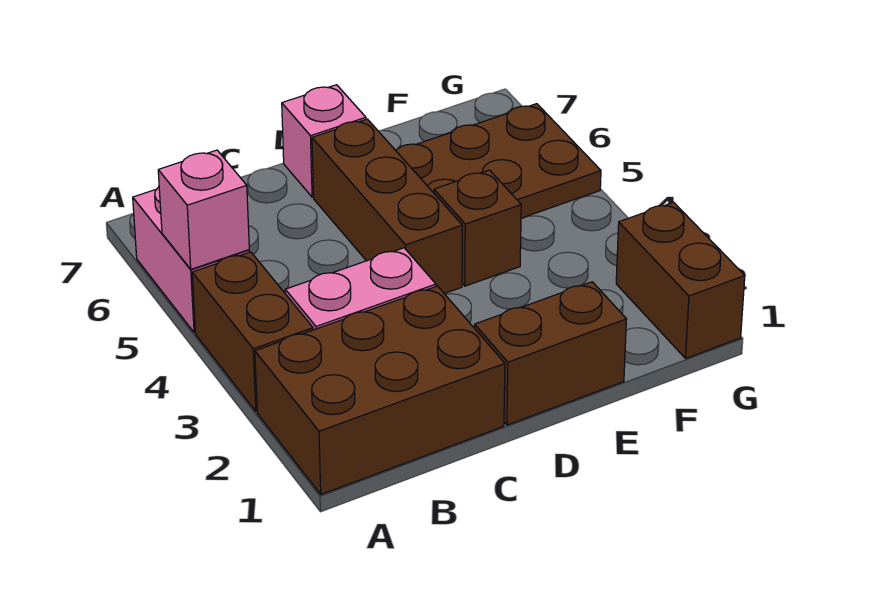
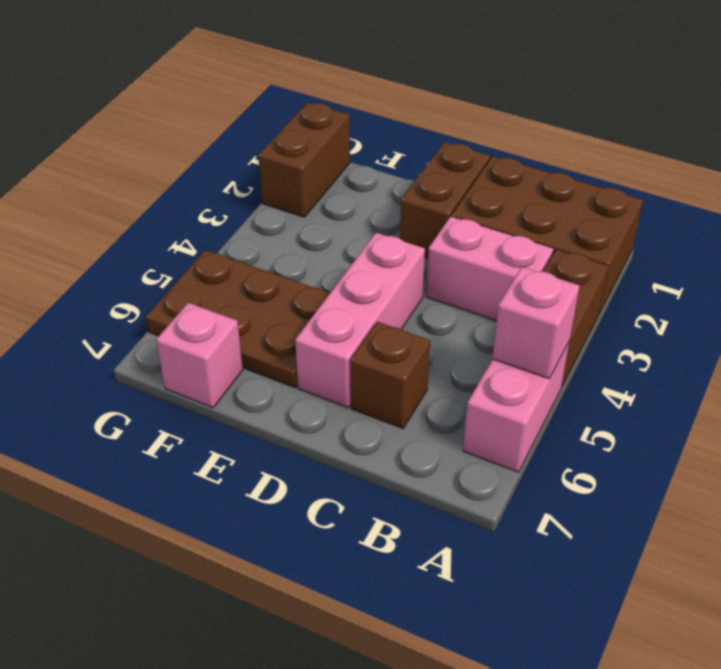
brown brick D1:E1 level 1 -> brown brick D1:D2 level 1
brown brick D4:D6 level 1 -> pink brick D4:D6 level 1
pink brick D7 level 1 -> pink brick F7 level 1
brown brick E4 level 1 -> brown brick C6 level 1

